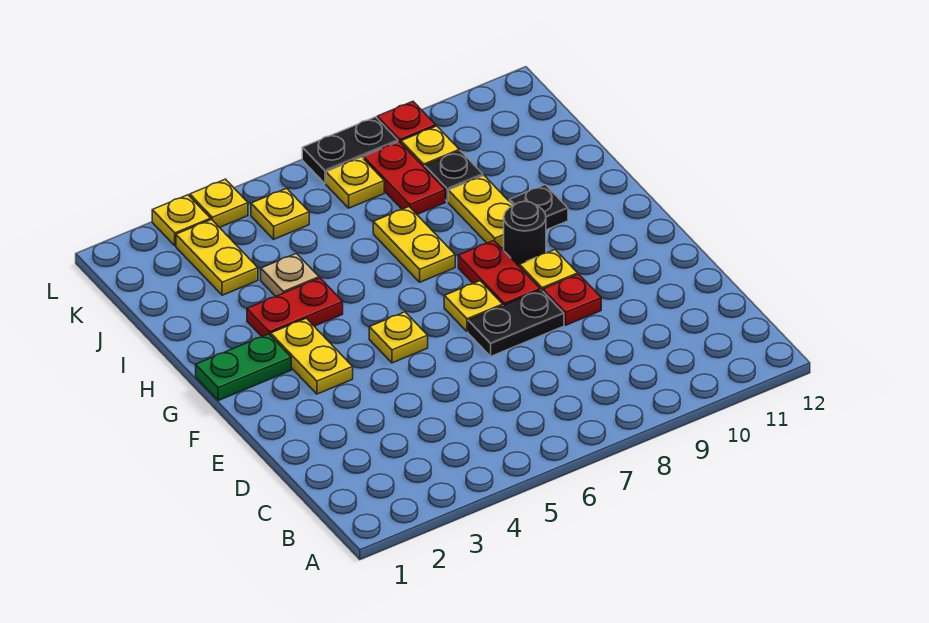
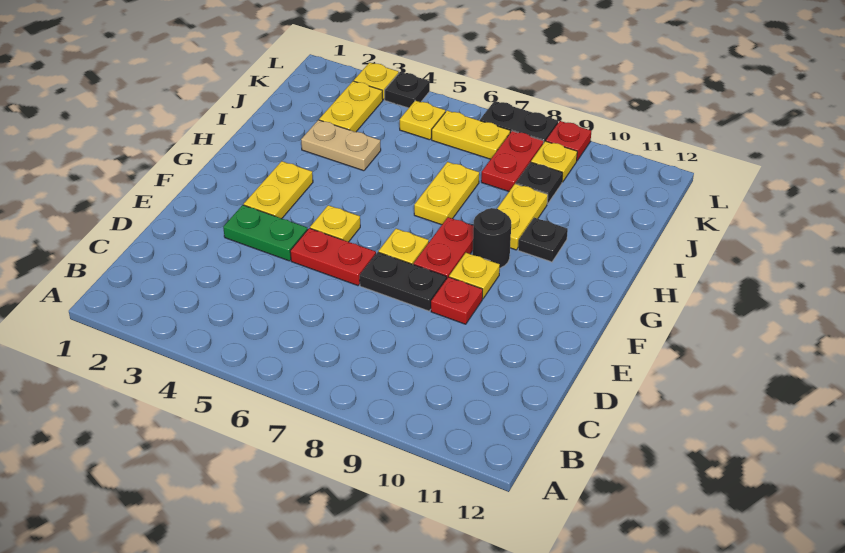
green plate G1:G2 level 1 -> green plate E3:E4 level 1
red plate H3:H4 level 1 -> red plate E5:E6 level 1
tan plate I4 level 1 -> tan plate I3:I4 level 1
yellow plate K7 level 1 -> yellow plate K6:K7 level 1
yellow plate L4 level 1 -> black plate L4 level 1

